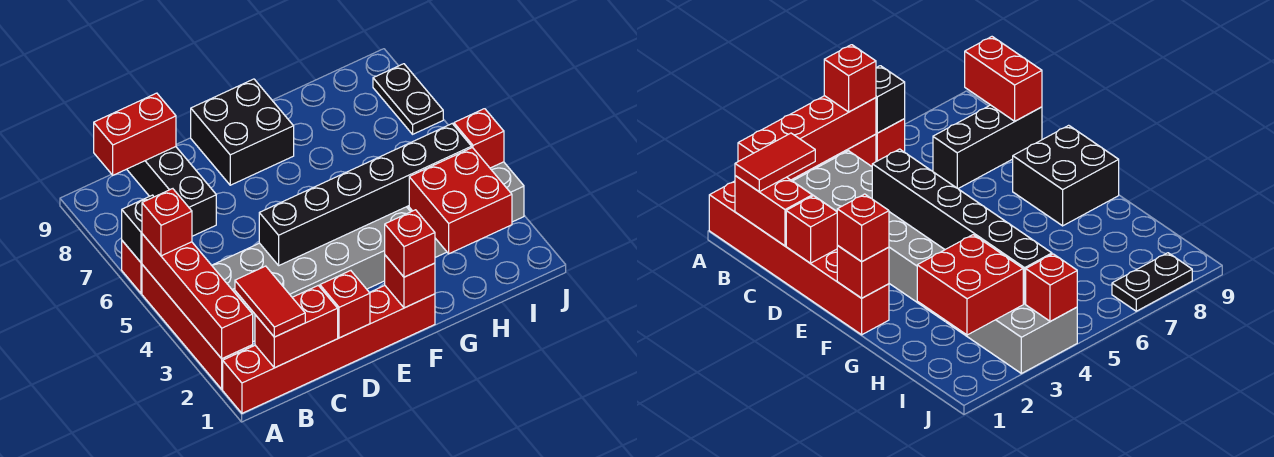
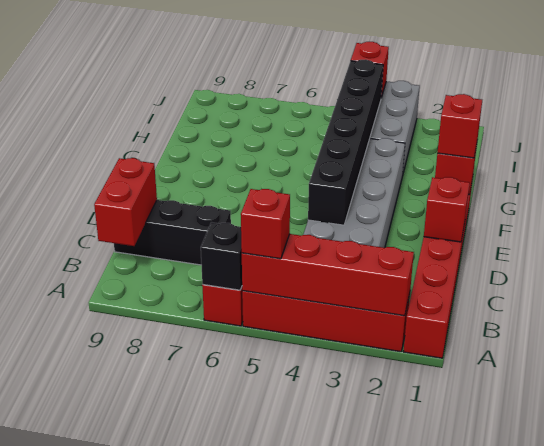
red brick B1:C1 level 2 -> none
red tile B1:B2 level 3 -> none
black brick E8:F9 level 1 -> none
red brick H2:I3 level 2 -> none
black plate J7:J8 level 1 -> none

